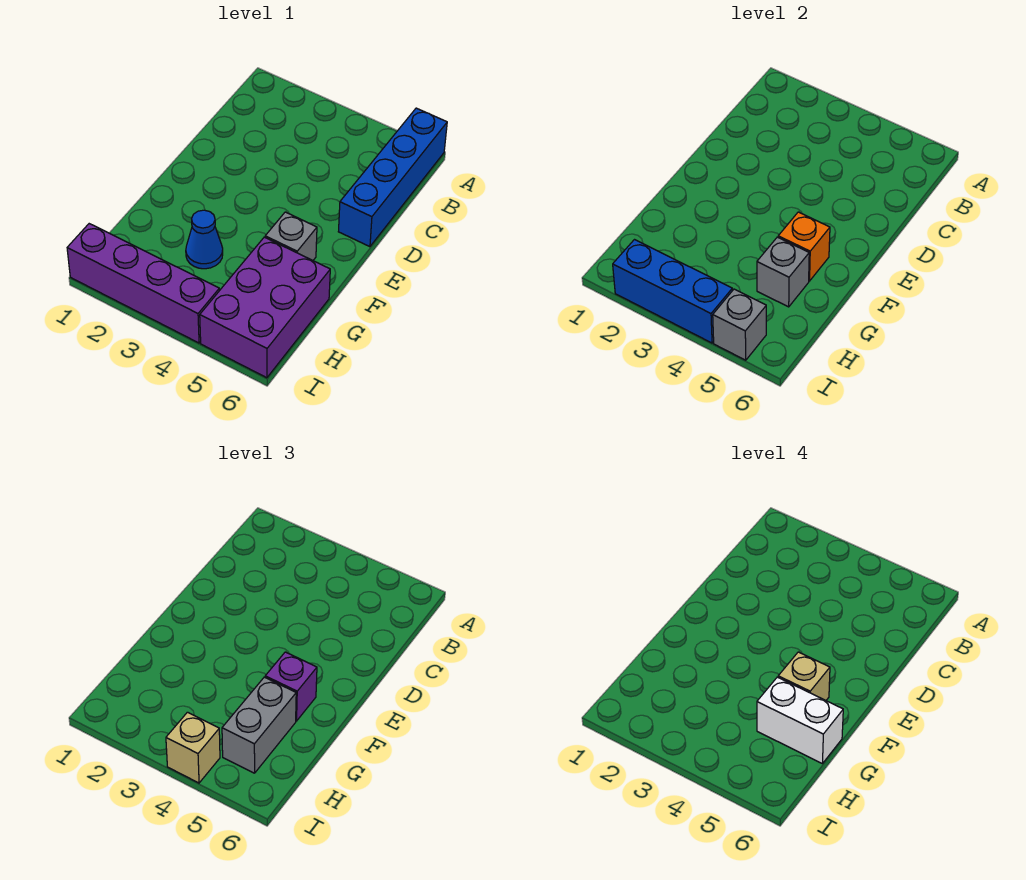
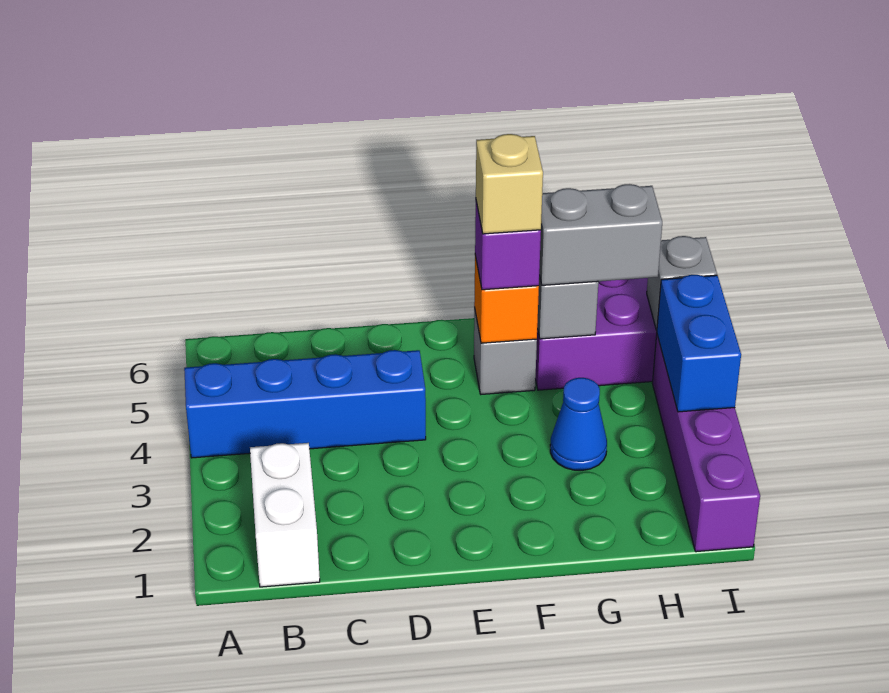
blue brick A6:D6 level 1 -> blue brick A4:D4 level 1
white brick G5:G6 level 4 -> white brick B1:B2 level 1
blue brick I2:I4 level 2 -> blue brick I3:I4 level 2
tan brick I4 level 3 -> none

